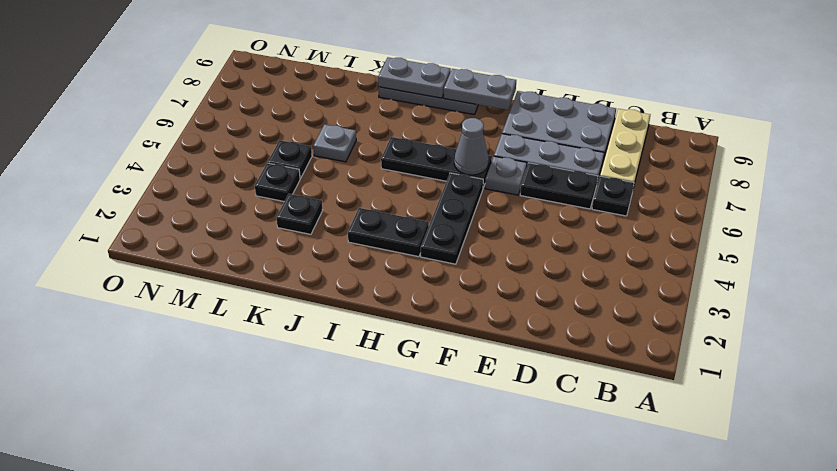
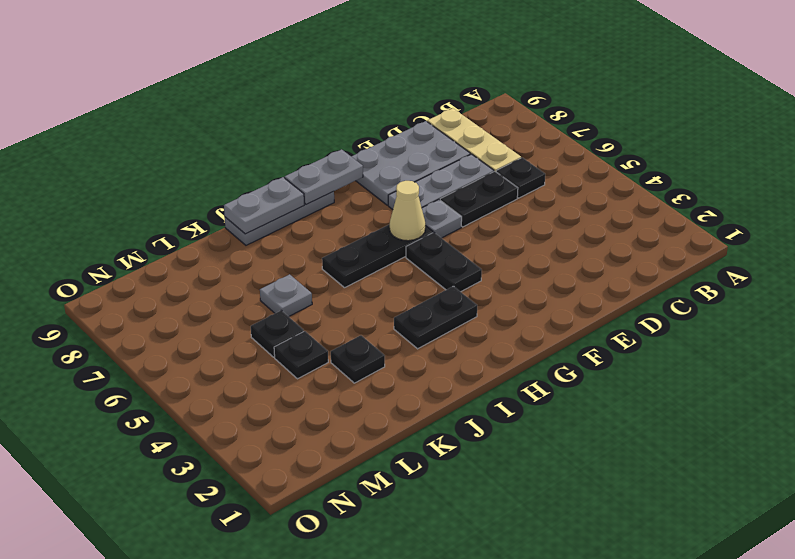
black plate G3:G5 level 1 -> black plate G4:G5 level 1
grey cone G6 level 2 -> tan cone G6 level 2

